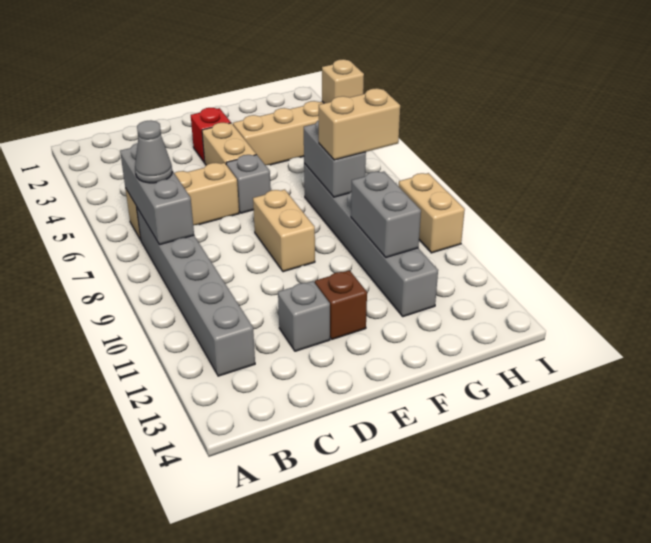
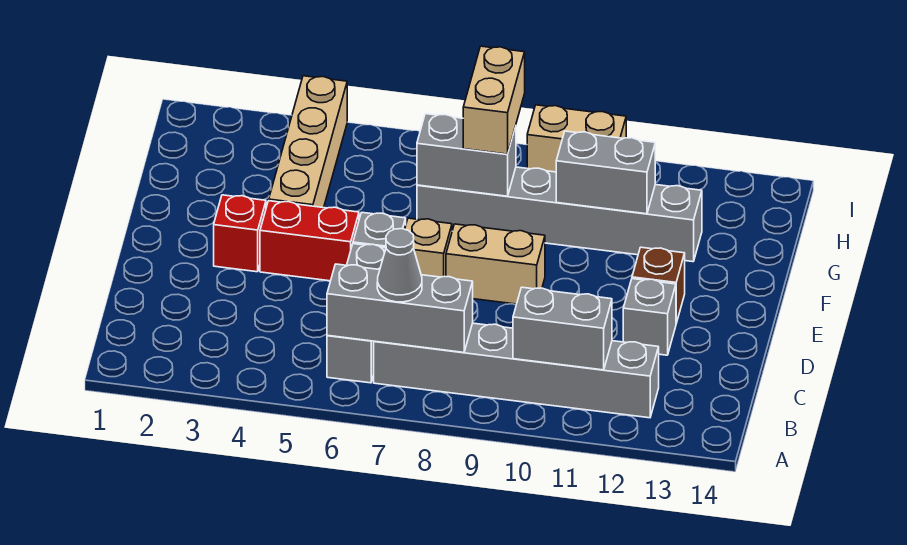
tan brick B6:D6 level 1 -> grey brick B6:D6 level 1
none -> grey brick B10:B11 level 2
tan brick E4:E5 level 1 -> red brick E4:E5 level 1
tan brick I4 level 2 -> tan brick E7 level 1

